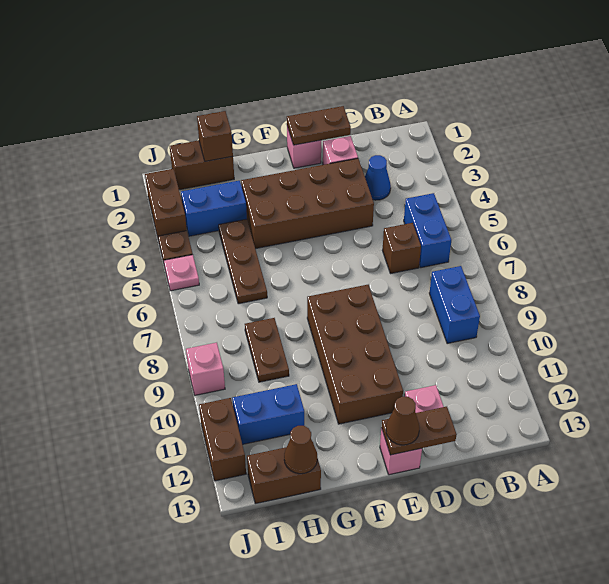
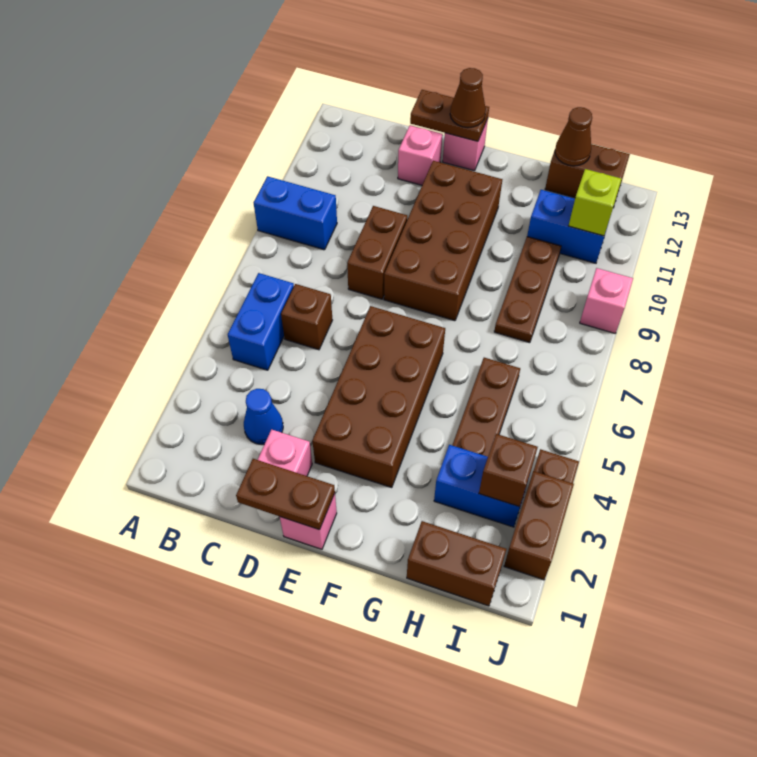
blue brick B8:B9 level 1 -> blue brick A9:B9 level 1
brown brick D3:G4 level 1 -> brown brick E3:F6 level 1
brown brick H1 level 2 -> brown brick I3 level 2
brown plate H8:H9 level 1 -> brown plate H8:H10 level 1
none -> lime brick I11 level 2
pink plate J5 level 1 -> none
brown brick J11:J12 level 1 -> brown brick D8:D9 level 1

